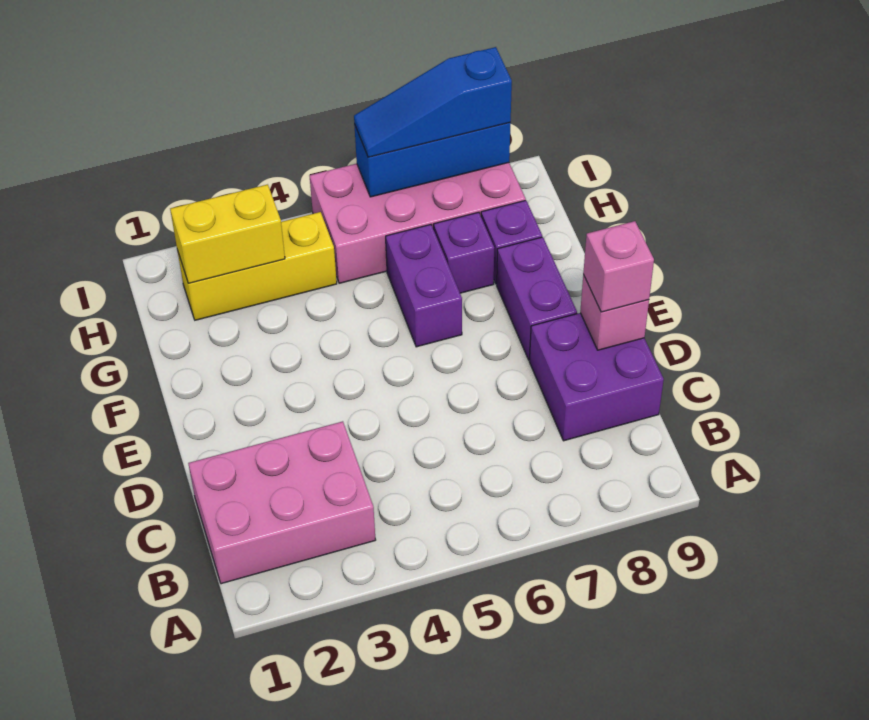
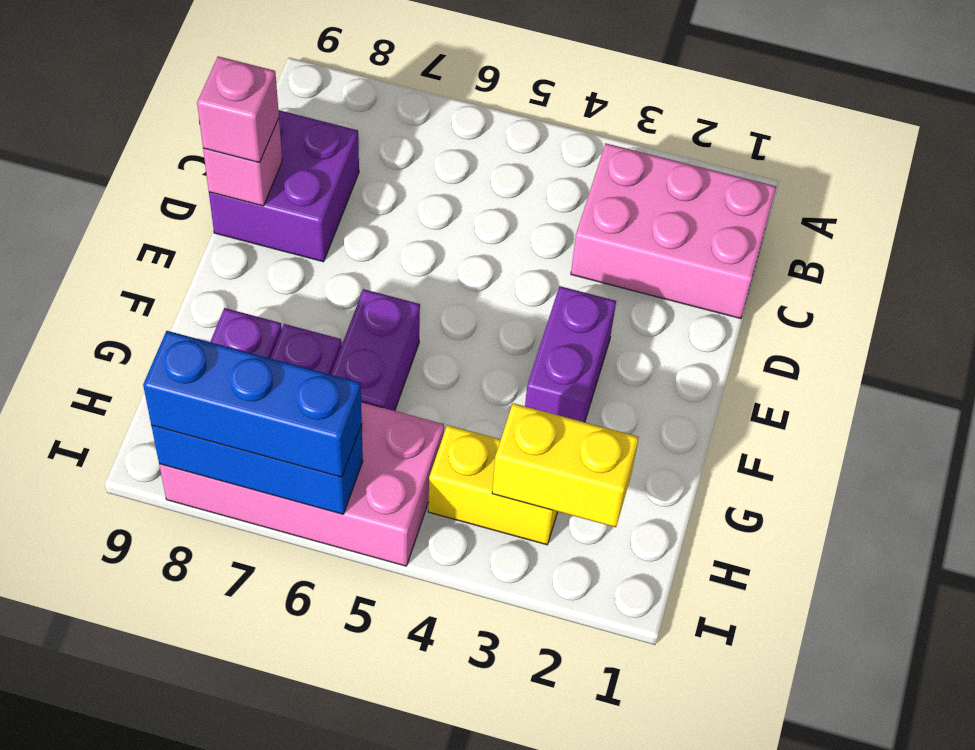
purple brick E8:F8 level 1 -> purple brick E3:F3 level 1
yellow brick H2:H4 level 1 -> yellow brick H3:H4 level 1
blue slope I6:I8 level 3 top 8 -> blue brick I6:I8 level 3

